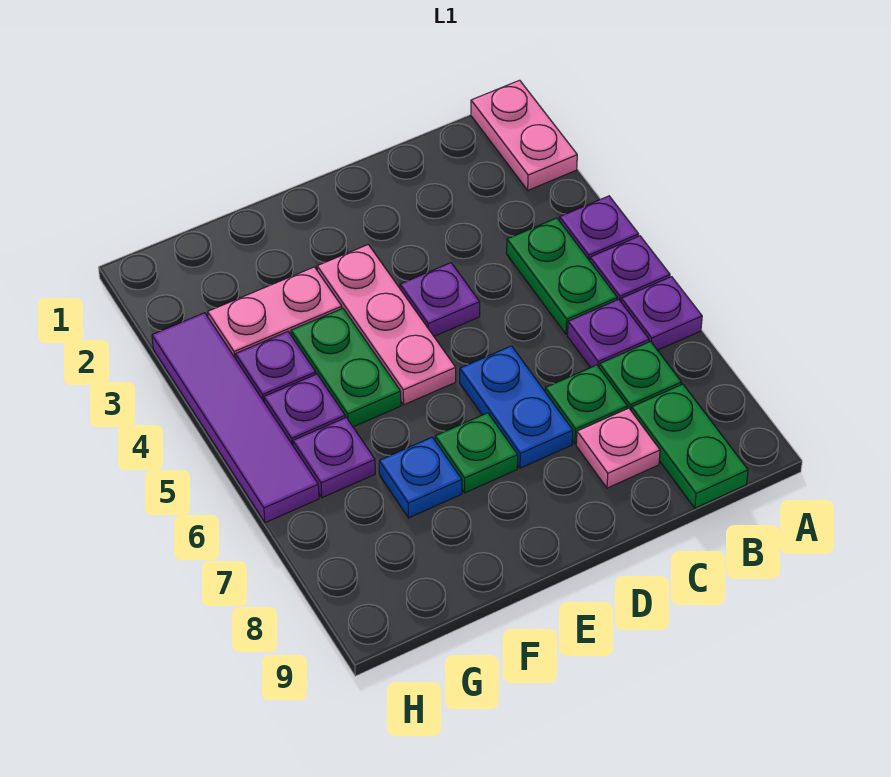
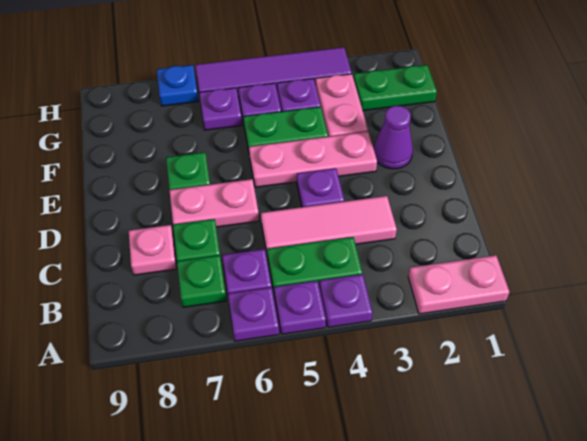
green plate B8:B9 level 1 -> green plate G1:G2 level 1
none -> pink tile C3:C5 level 1
blue plate D6:D7 level 1 -> pink plate D6:D7 level 1
none -> purple cone E2 level 1
blue plate F7 level 1 -> blue plate H7 level 1

